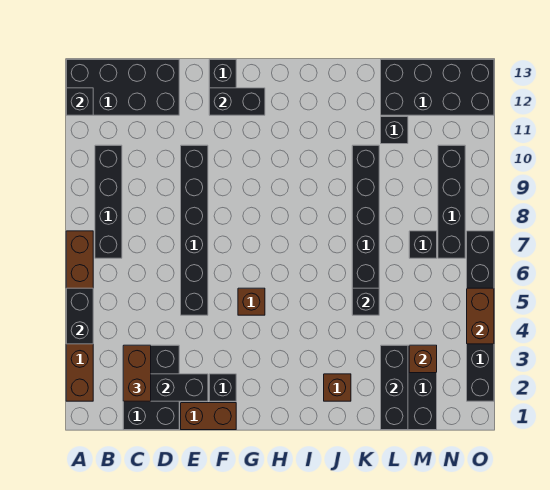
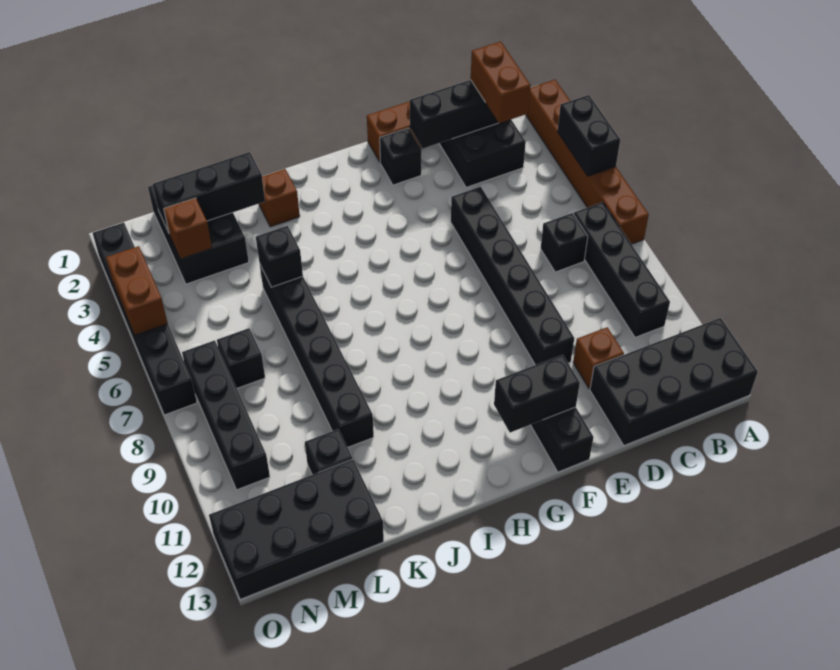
black brick A12 level 2 -> black brick C7 level 1
brown brick G5 level 1 -> brown brick D11 level 1
black brick L1:L3 level 2 -> black brick K2:M2 level 2

